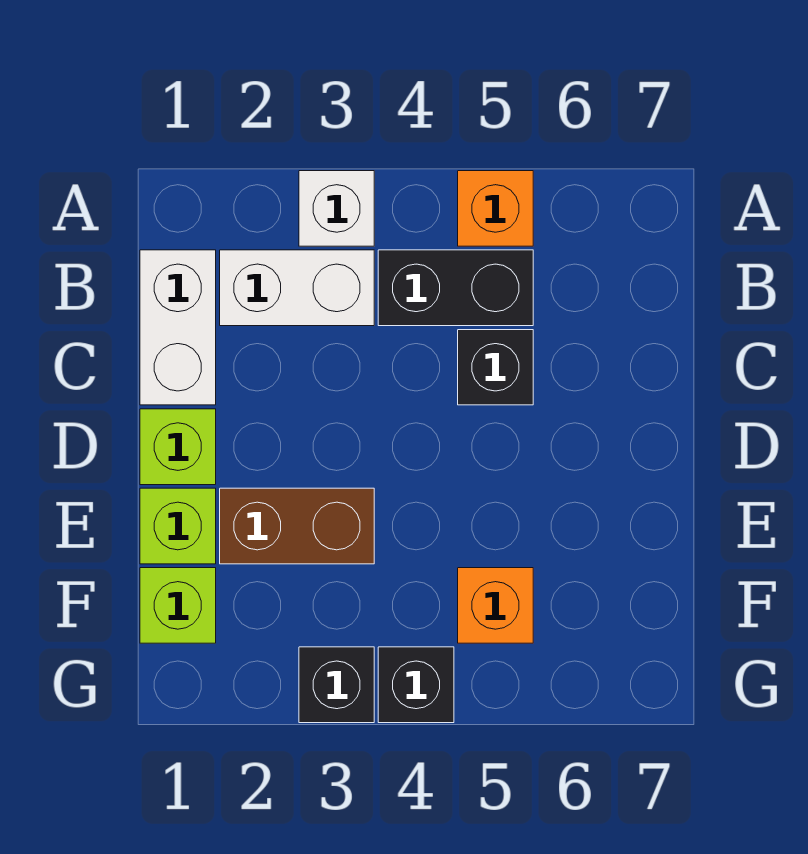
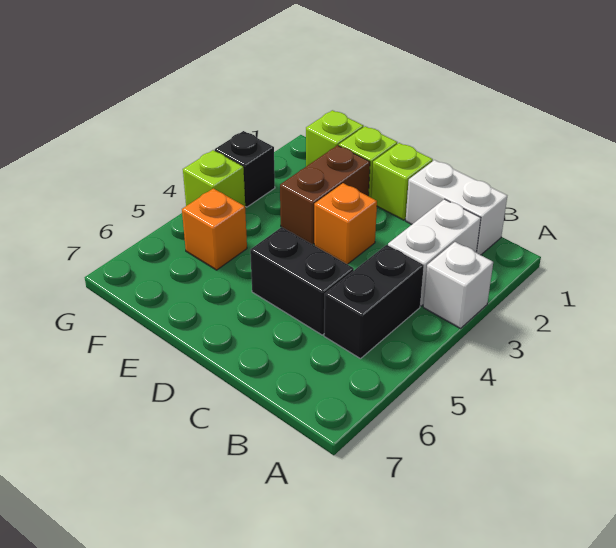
orange brick A5 level 1 -> orange brick D3 level 1
black brick C5 level 1 -> black brick C5:D5 level 1
black brick G4 level 1 -> lime brick G4 level 1

